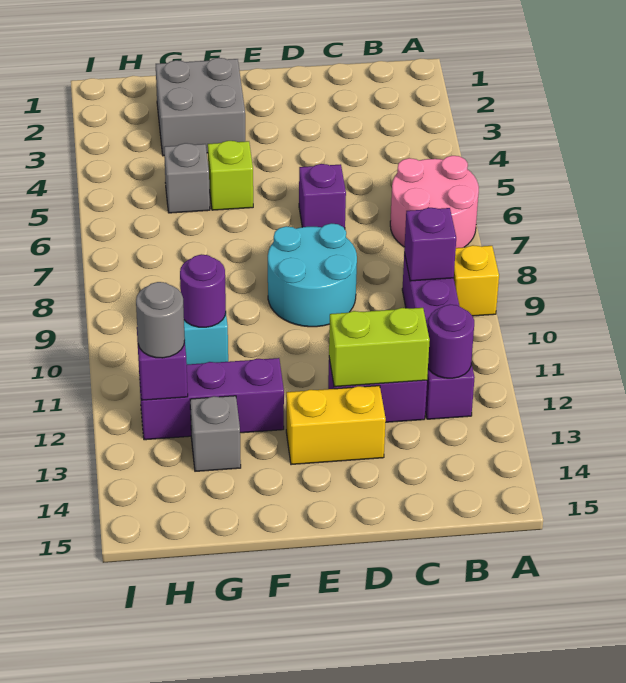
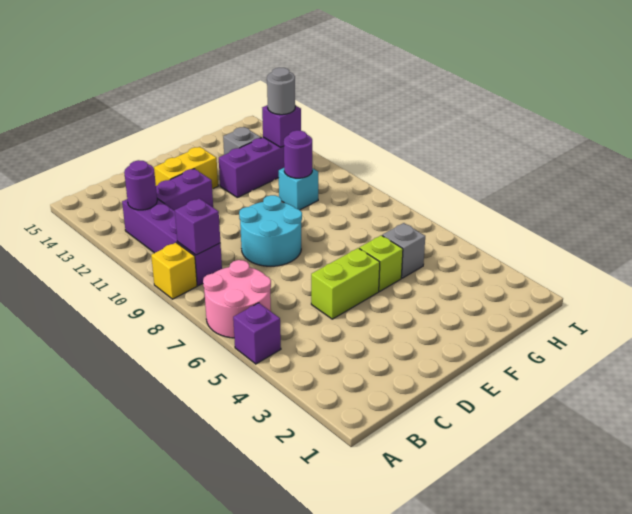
lime brick C12:D12 level 2 -> lime brick D5:E5 level 1
purple brick D6 level 1 -> purple brick A5 level 1
grey brick F2:G3 level 1 -> none

